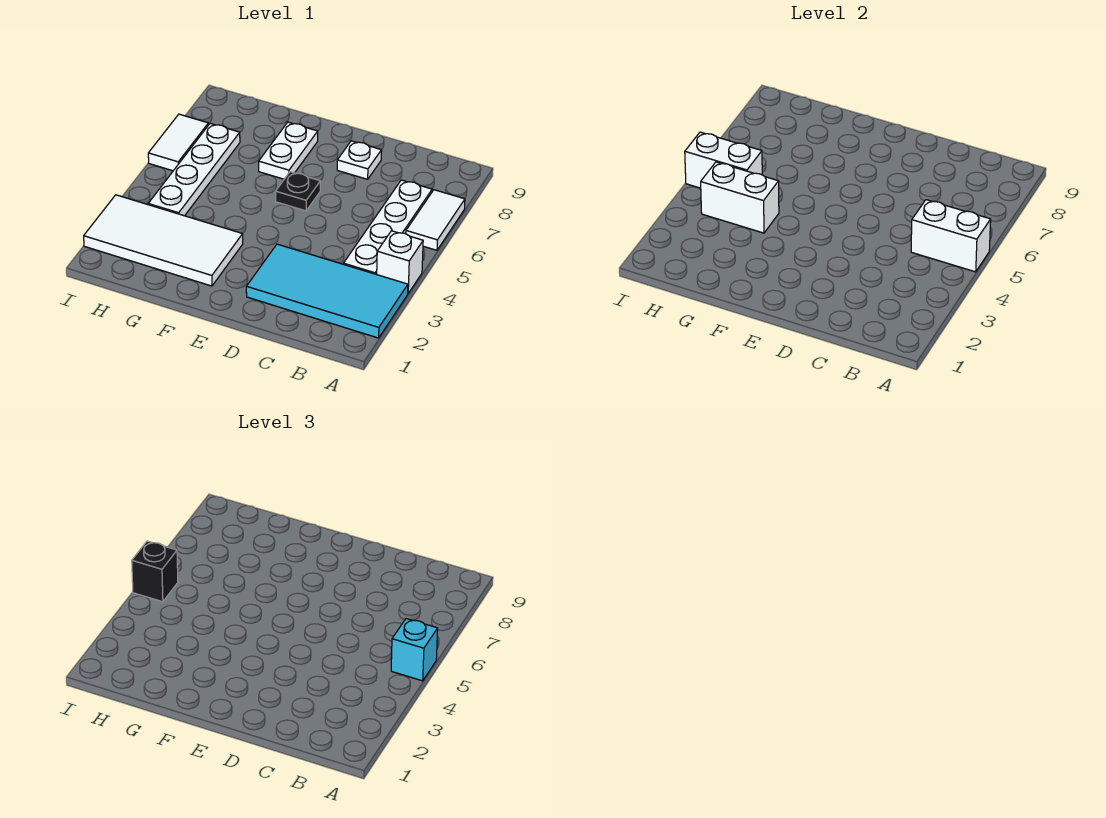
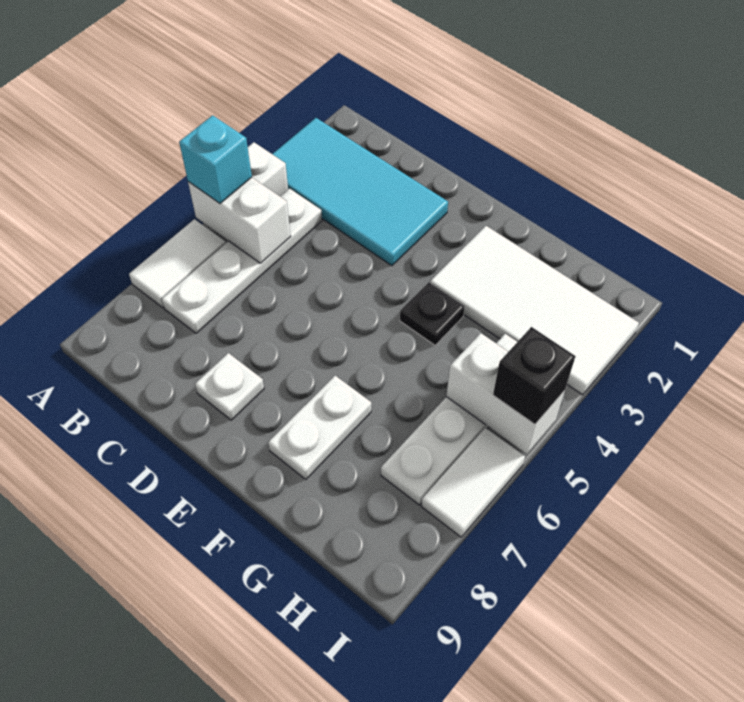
black plate E6 level 1 -> black plate F4 level 1
white brick G4:H4 level 2 -> none

